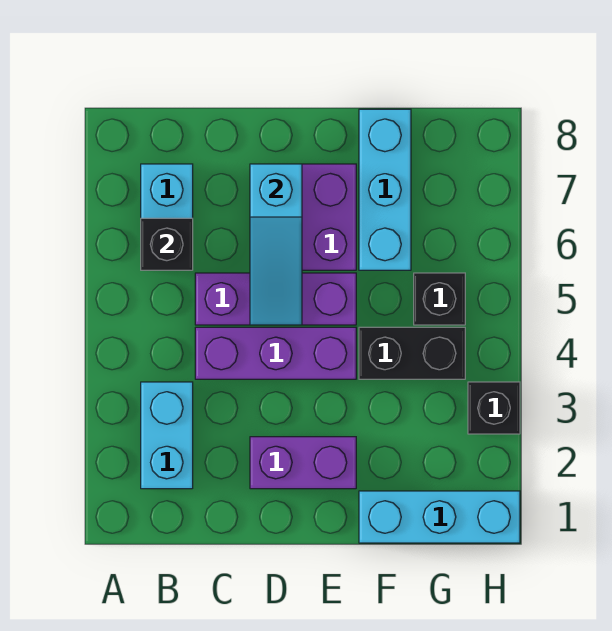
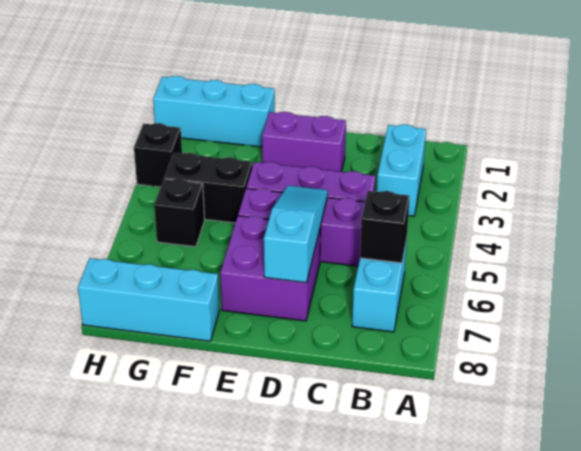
cyan brick F6:F8 level 1 -> cyan brick F8:H8 level 1

